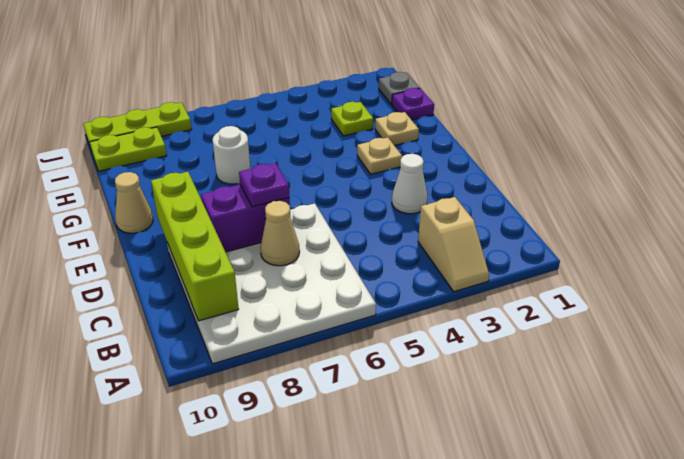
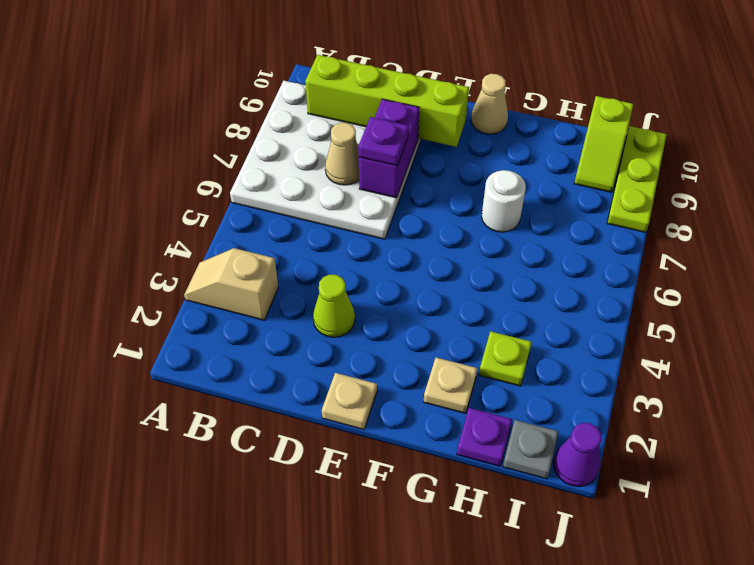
white cone D3 level 1 -> lime cone D3 level 1
tan plate F3 level 1 -> tan plate E1 level 1
lime plate I9:I10 level 1 -> lime slope I9:I10 level 1 top 10
none -> purple cone J1 level 1

